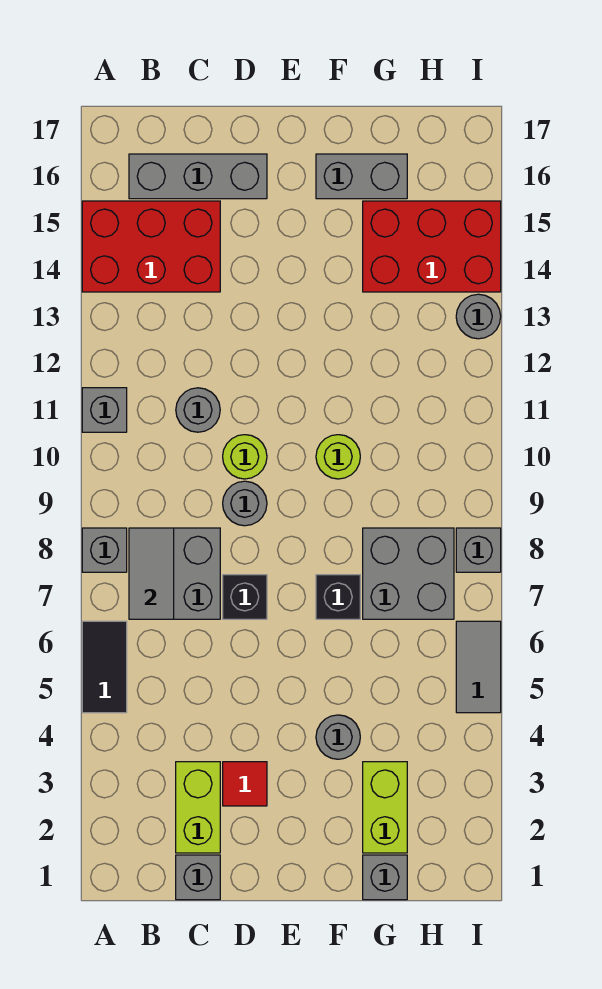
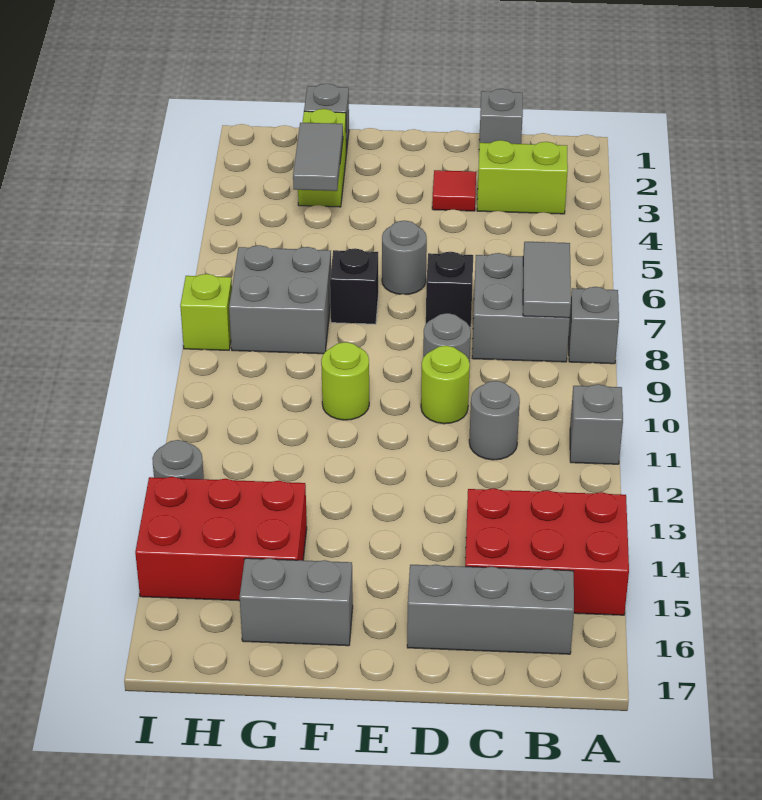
black tile A5:A6 level 1 -> none
lime brick C2:C3 level 1 -> lime brick B3:C3 level 1
grey round brick F4 level 1 -> grey round brick E6 level 1
grey tile I5:I6 level 1 -> grey tile G3:G4 level 2
grey brick I8 level 1 -> lime brick I8 level 1

